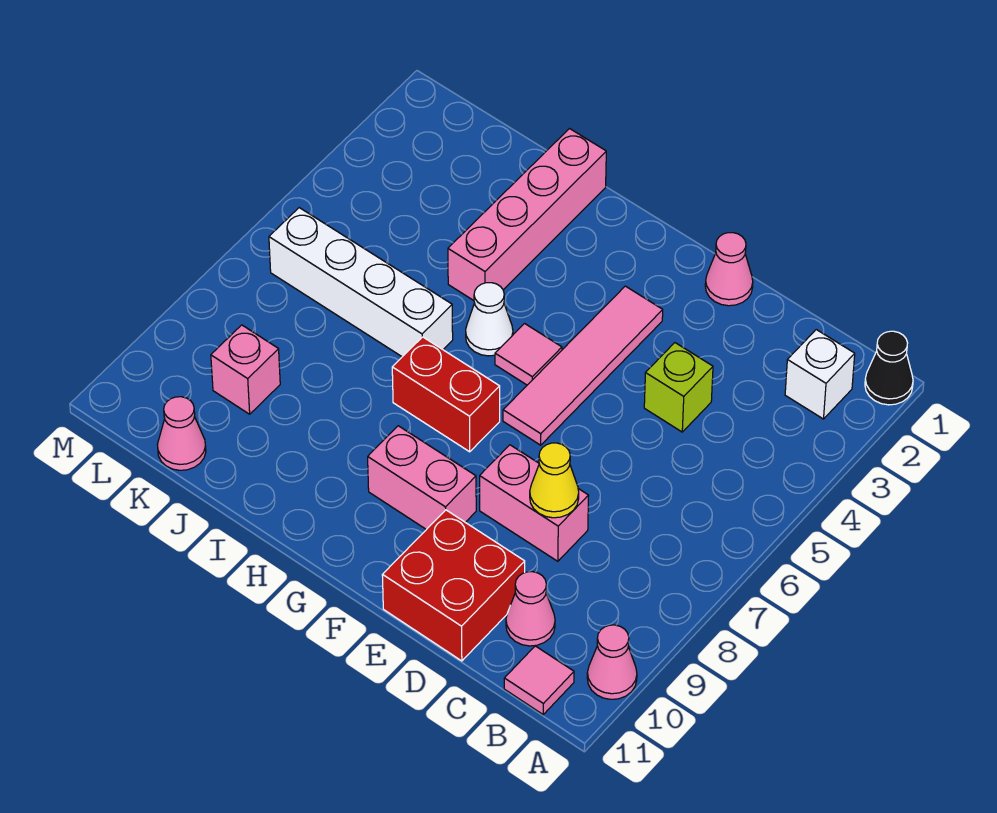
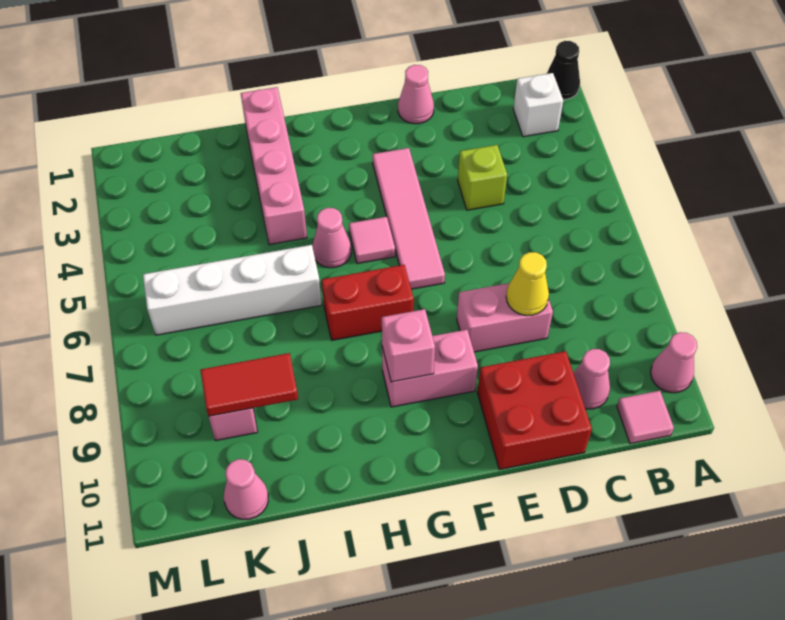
none -> pink brick G9 level 2
white cone H5 level 1 -> pink cone H5 level 1
none -> red tile J9:K9 level 2

